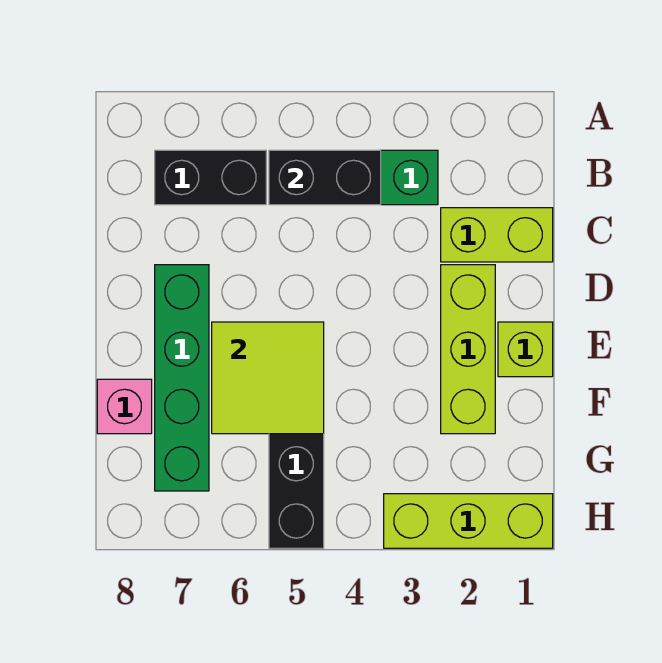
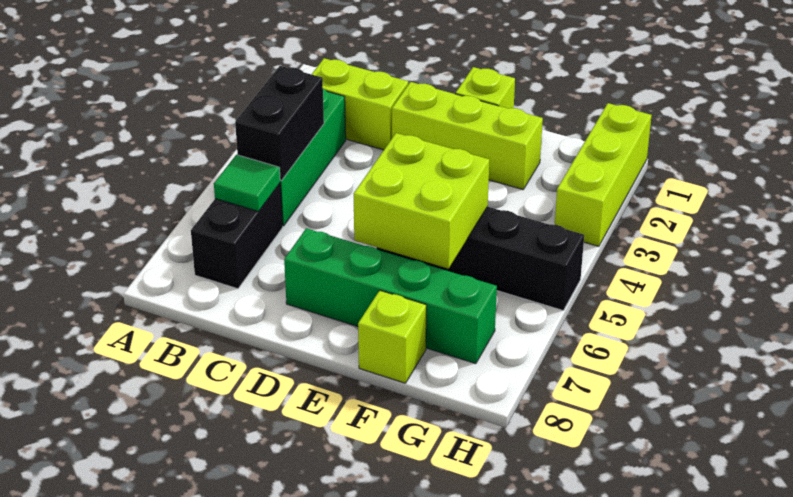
none -> green tile B6 level 2
lime brick C1:C2 level 1 -> lime brick B2:C2 level 1
lime tile E5:F6 level 2 -> lime brick E5:F6 level 2
pink brick F8 level 1 -> lime brick F8 level 1

